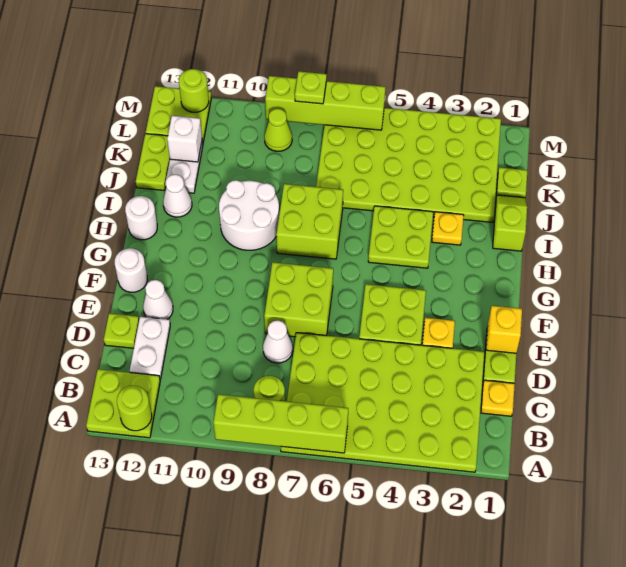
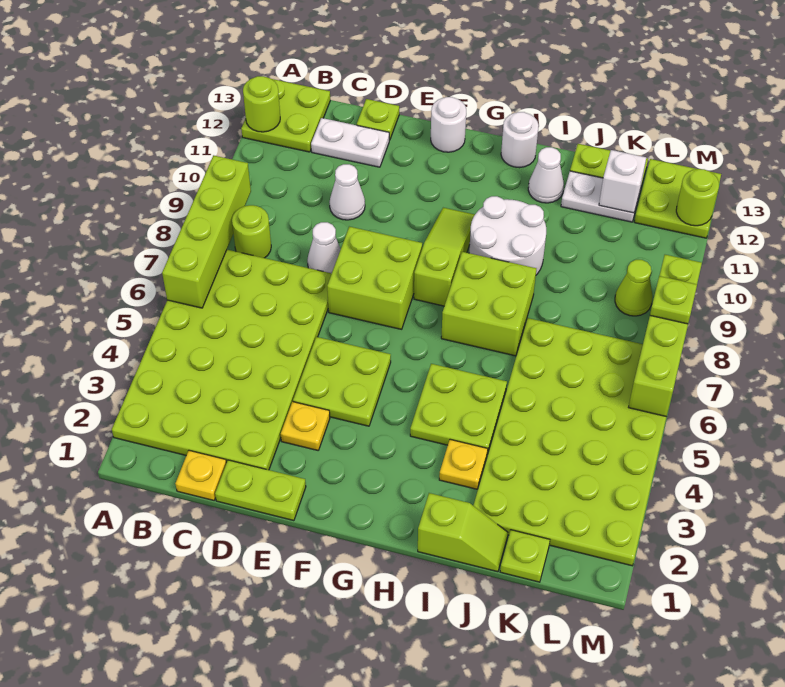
yellow brick E1 level 2 -> none
white cone E12 level 1 -> white cone D10 level 1
none -> lime slope G8:G10 level 1 top 8

